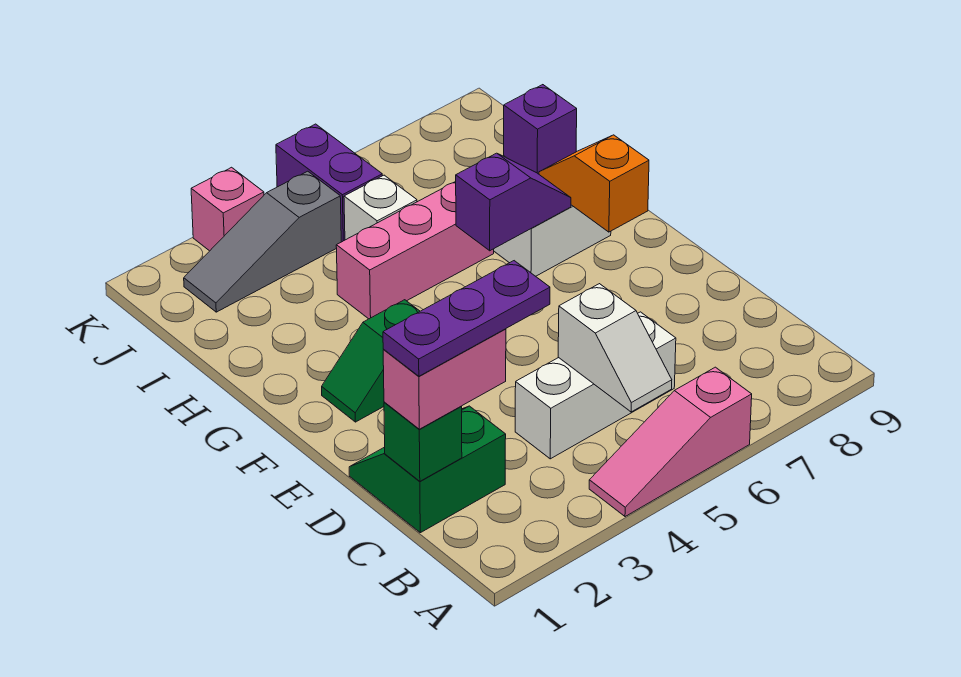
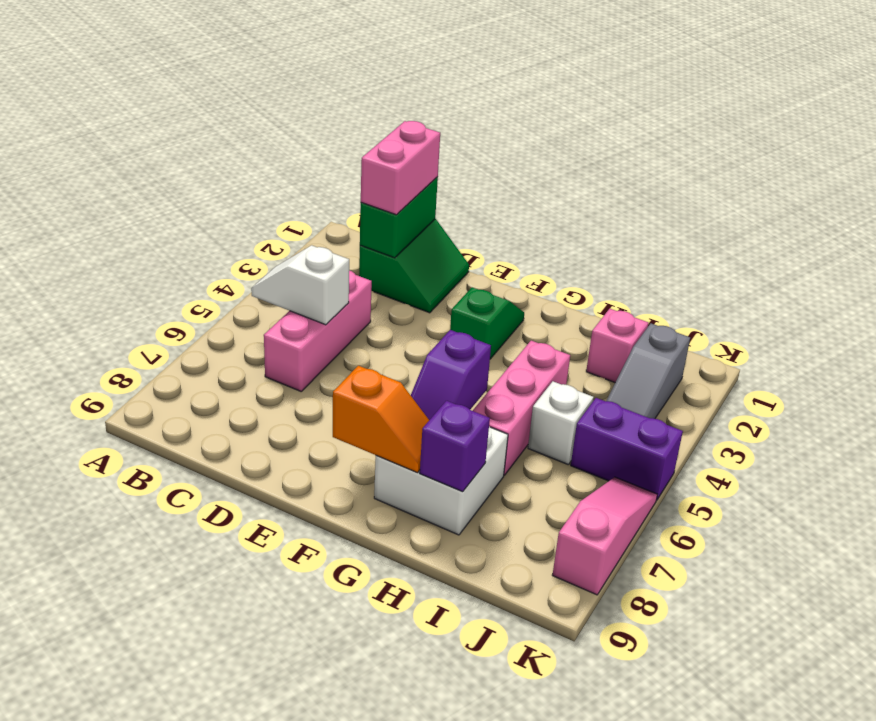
pink slope A4:A6 level 1 top 6 -> pink slope K6:K8 level 1 top 8
green brick C1 level 2 -> green brick C1:C2 level 2
purple plate C1:C3 level 4 -> none
white brick C4:C6 level 1 -> pink brick C4:C6 level 1
grey slope J2:J4 level 1 top 4 -> grey slope J2:J4 level 1 top 2
pink brick K3 level 1 -> pink brick I2 level 1

